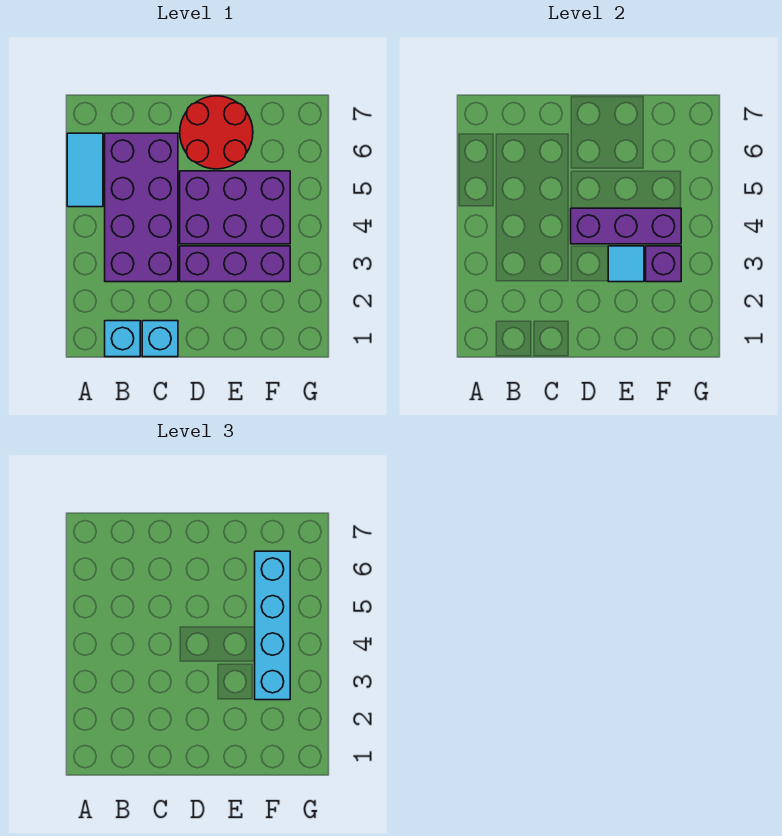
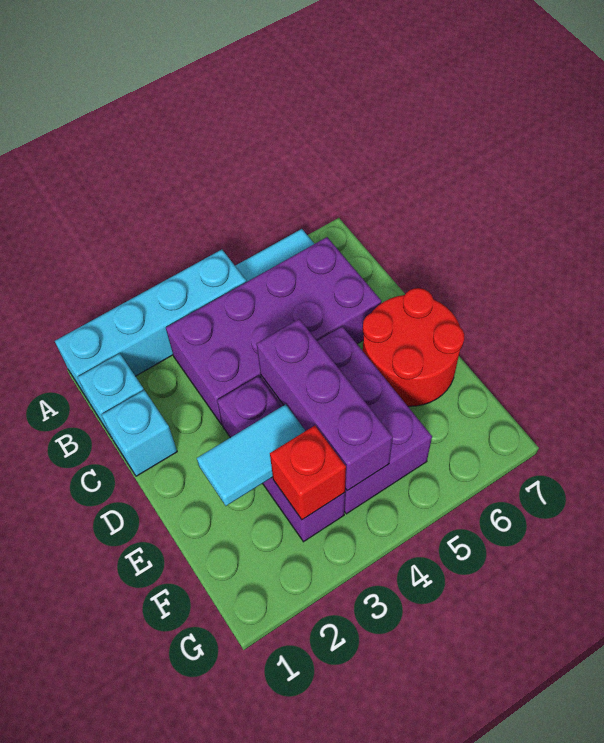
cyan tile E3 level 2 -> cyan tile E2:E3 level 2
purple brick F3 level 2 -> red brick F3 level 2
cyan brick F3:F6 level 3 -> cyan brick A1:A4 level 1

